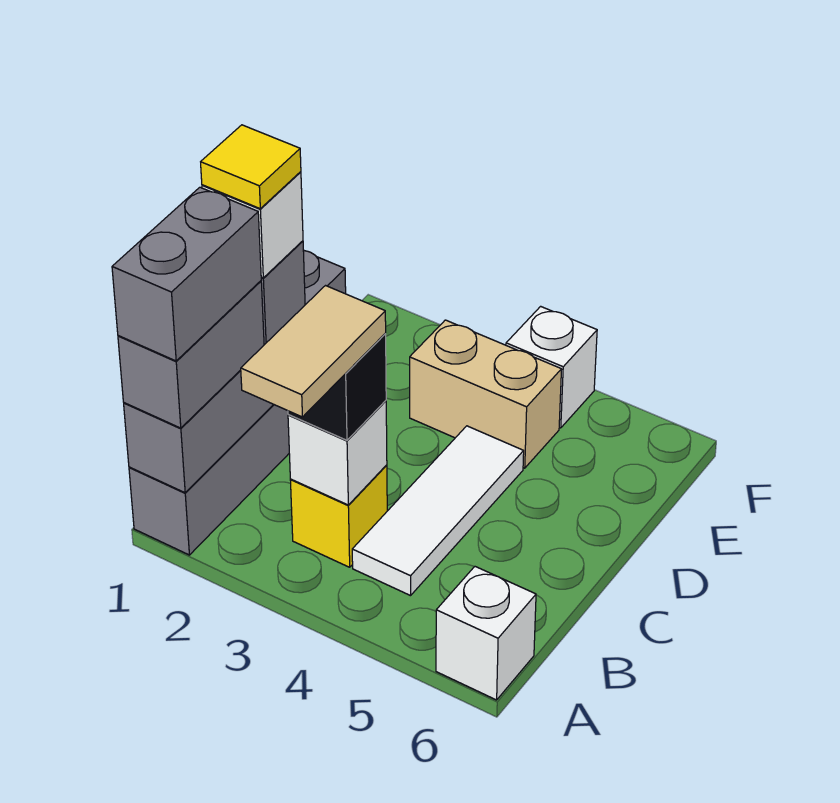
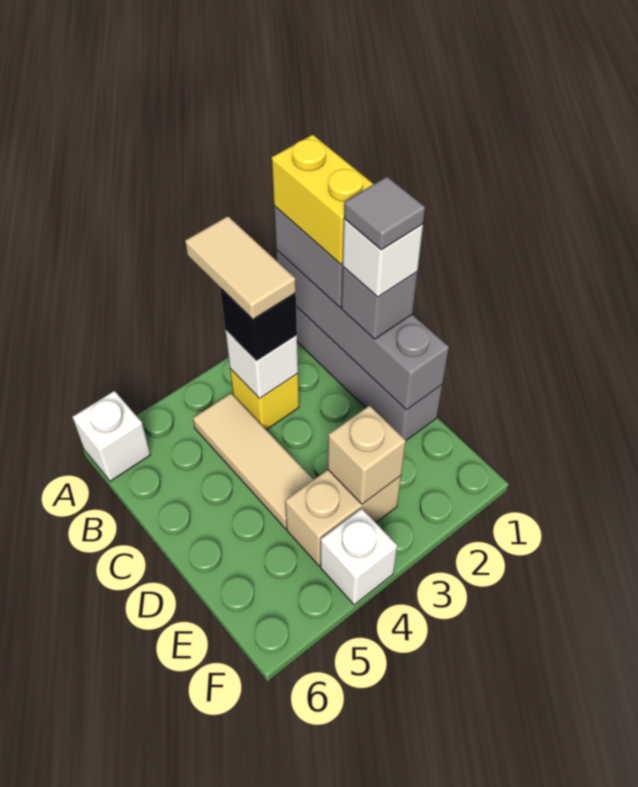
grey brick A1:B1 level 4 -> yellow brick A1:B1 level 4
white tile B4:D4 level 1 -> tan tile B4:D4 level 1
yellow tile C1 level 5 -> grey tile C1 level 5
none -> tan brick E3 level 2

